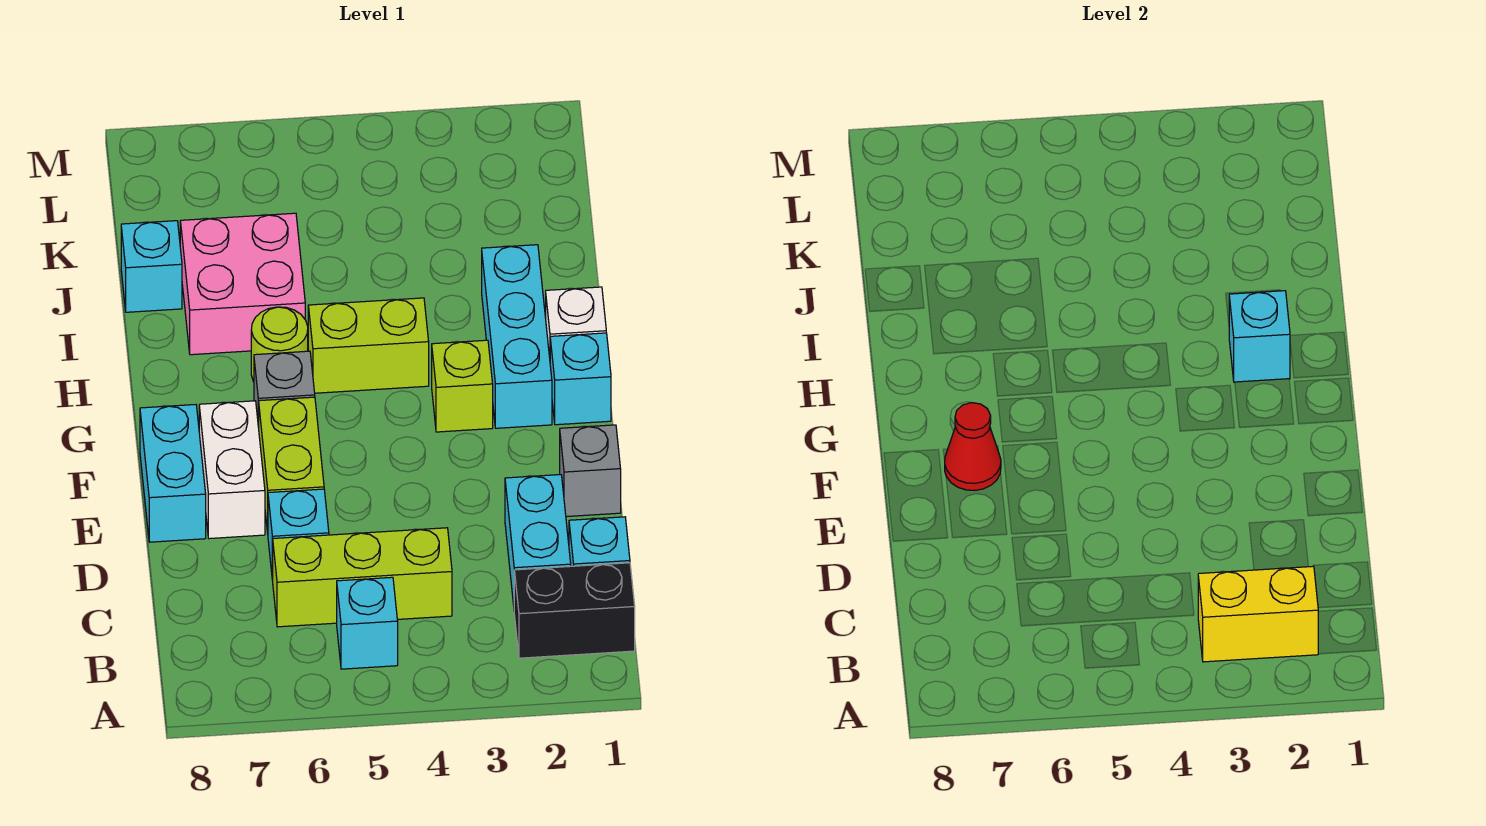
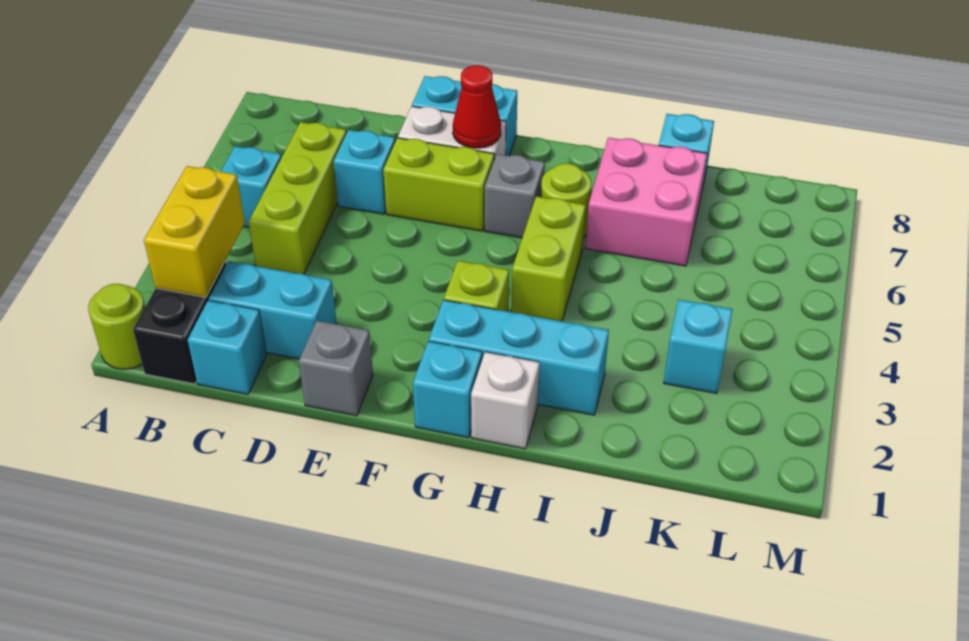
none -> lime round brick A1 level 1
cyan brick H2 level 2 -> cyan brick K3 level 1

